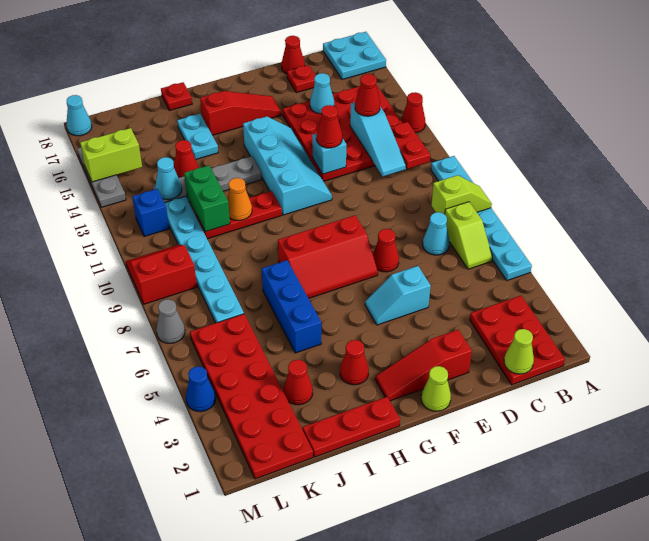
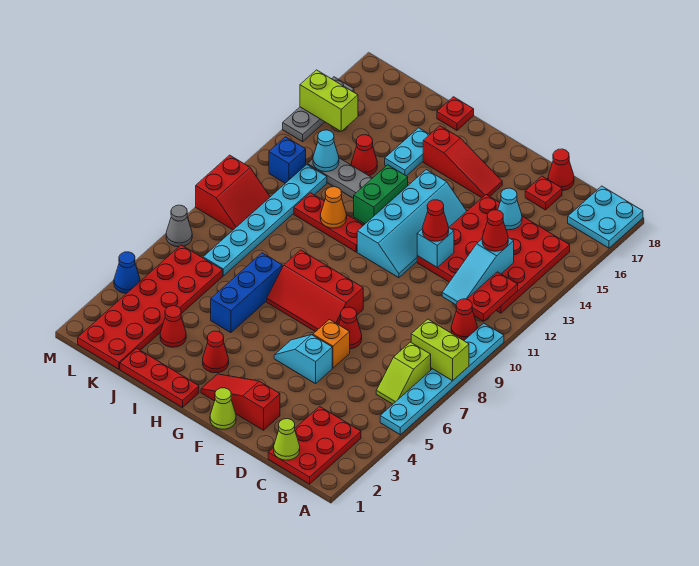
lime slope A8:B8 level 2 top B -> lime brick A8:B8 level 2
red cone A13 level 1 -> red cone B10 level 1
cyan cone C7 level 1 -> none
none -> orange brick E6 level 1
green brick J11:J12 level 2 -> green brick H12:H13 level 2
red slope L9:M10 level 1 top 9 -> red slope L9:M10 level 1 top M
cyan cone M18 level 1 -> none

